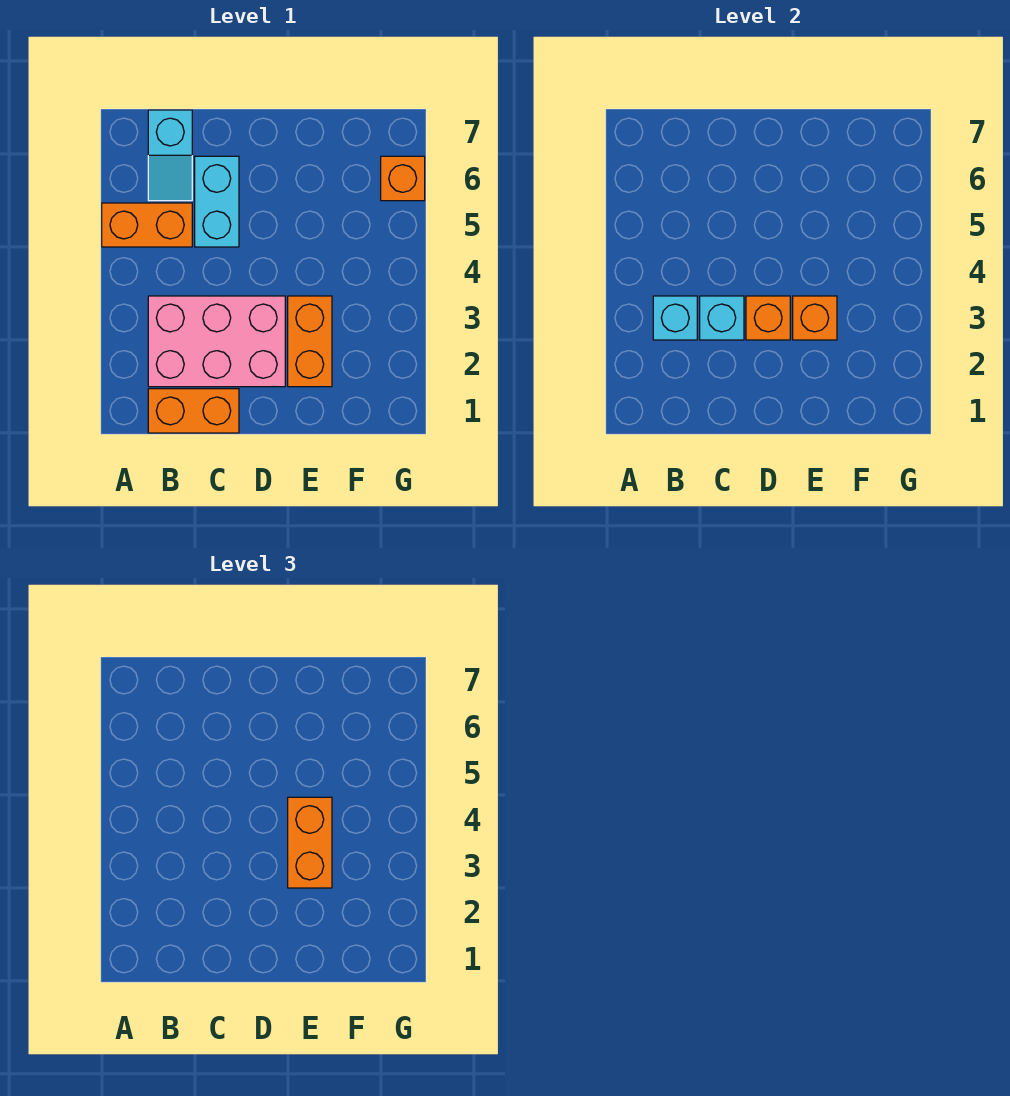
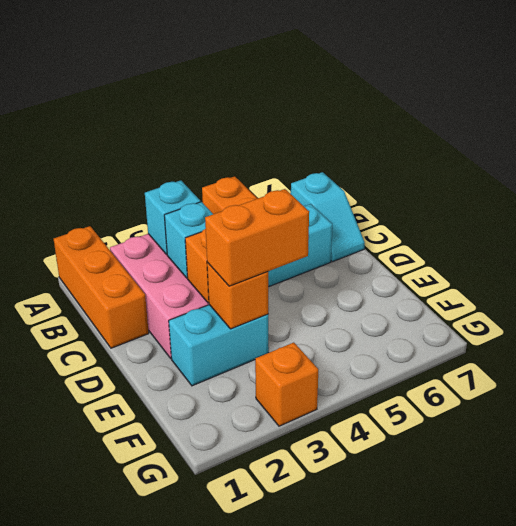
orange brick B1:C1 level 1 -> orange brick A1:C1 level 1
cyan slope B6:B7 level 1 top 7 -> cyan slope B7:C7 level 1 top B
orange brick E2:E3 level 1 -> cyan brick E2:E3 level 1
orange brick G6 level 1 -> orange brick G3 level 1

